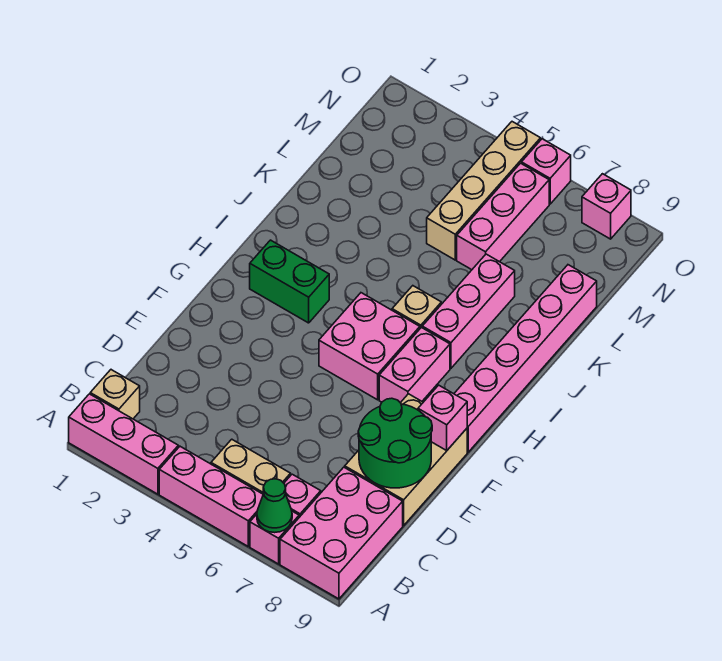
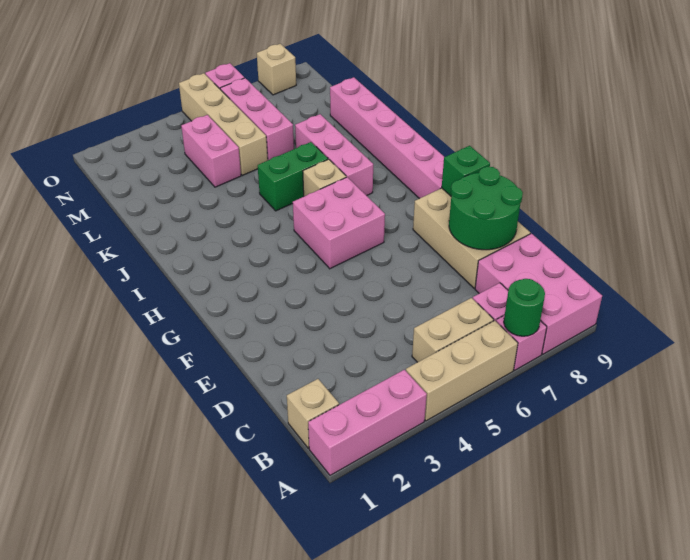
pink brick A4:A6 level 1 -> tan brick A4:A6 level 1
green cone A7 level 2 -> green round brick A7 level 2
pink brick F9 level 2 -> green brick F9 level 2
pink brick G7:H7 level 1 -> pink brick L4:M4 level 1
green brick H2:H3 level 1 -> green brick J5:J6 level 1
pink brick O8 level 1 -> tan brick O8 level 1

